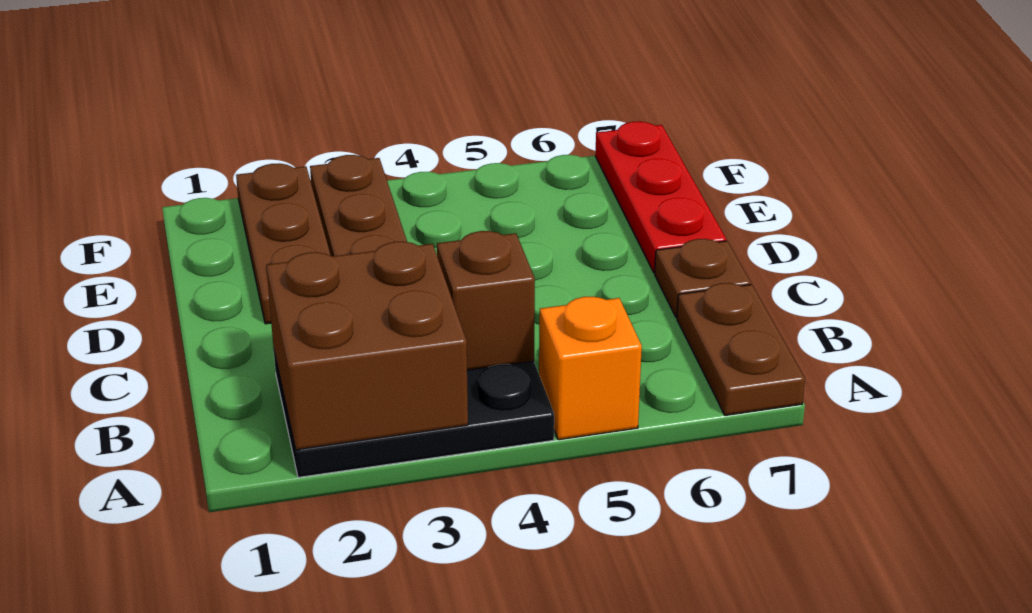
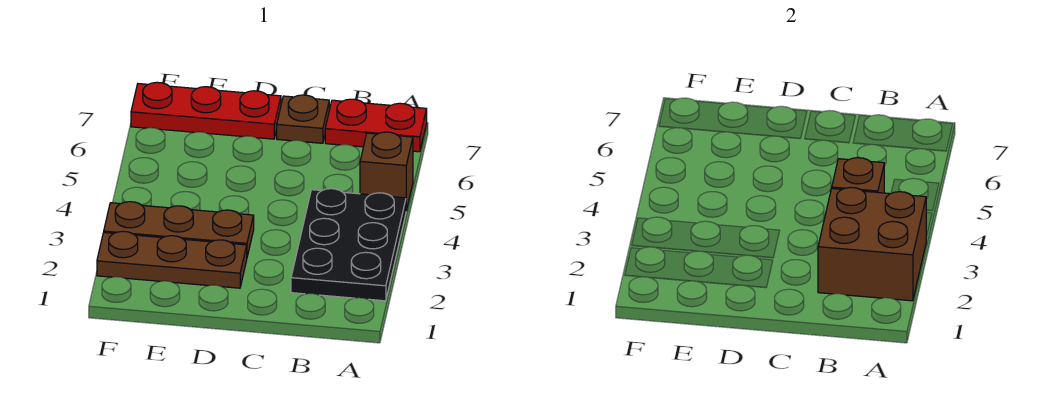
orange brick A5 level 1 -> brown brick A5 level 1
brown plate A7:B7 level 1 -> red plate A7:B7 level 1

